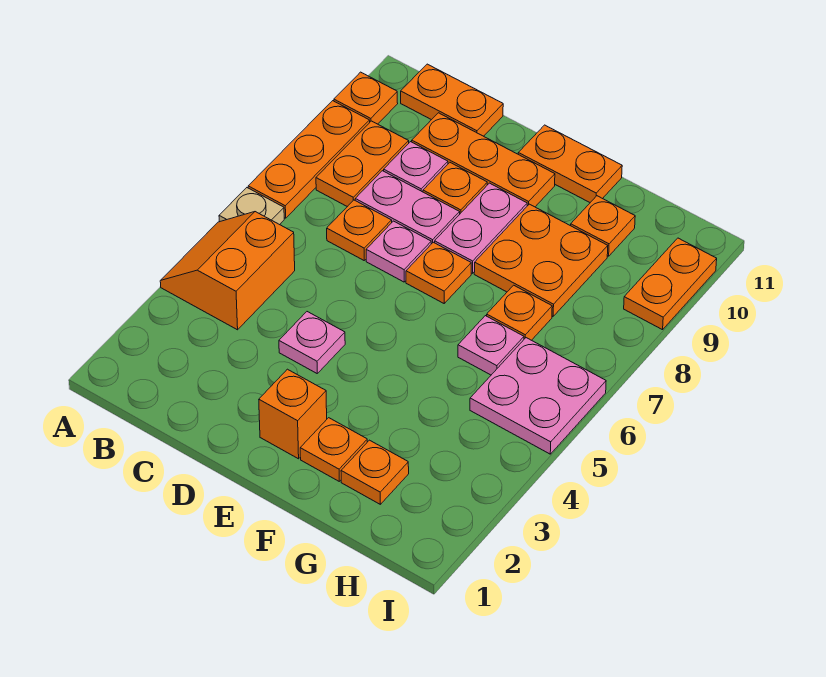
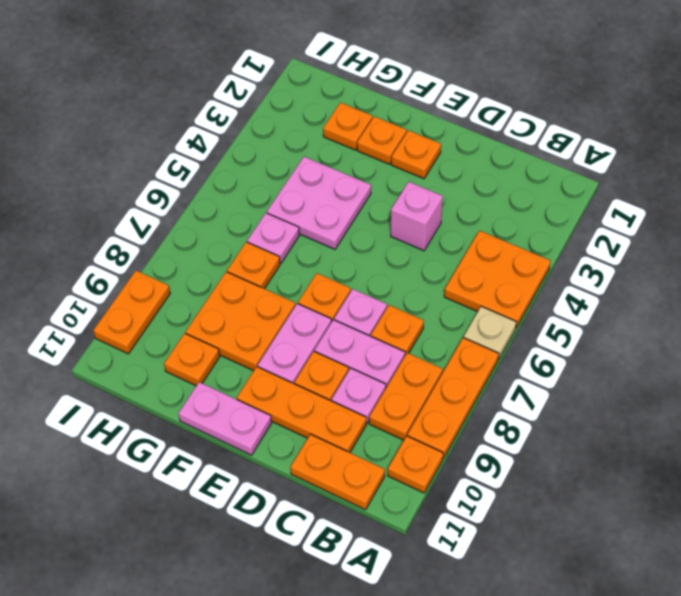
orange slope A4:B5 level 1 top B -> orange plate A4:B5 level 1
pink plate D4 level 1 -> pink brick D4 level 1
orange brick E2 level 1 -> orange plate E2 level 1
orange plate E11:F11 level 1 -> pink plate E11:F11 level 1
pink plate H5:I6 level 1 -> pink plate F4:G5 level 1

